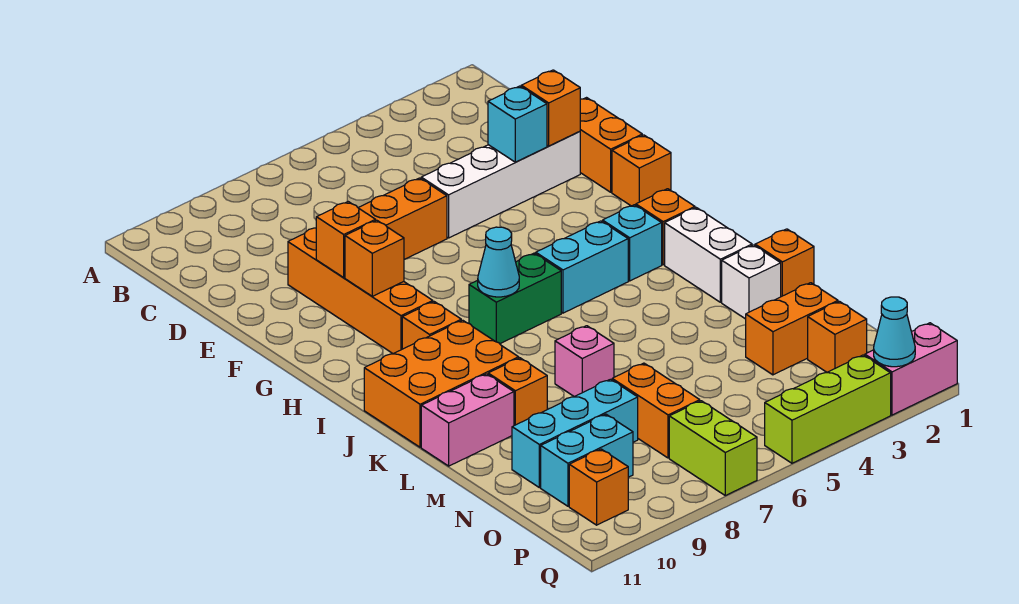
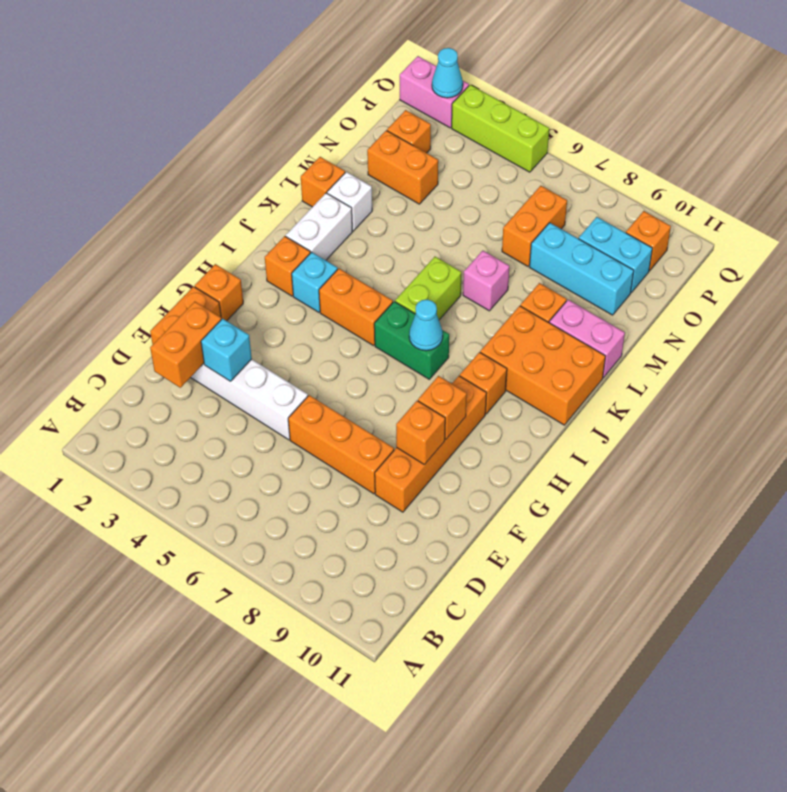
orange brick E2 level 2 -> orange brick D2:E2 level 2
cyan brick I4:I5 level 1 -> orange brick I4:I5 level 1
lime brick P7:Q7 level 1 -> lime brick J6:K6 level 1

